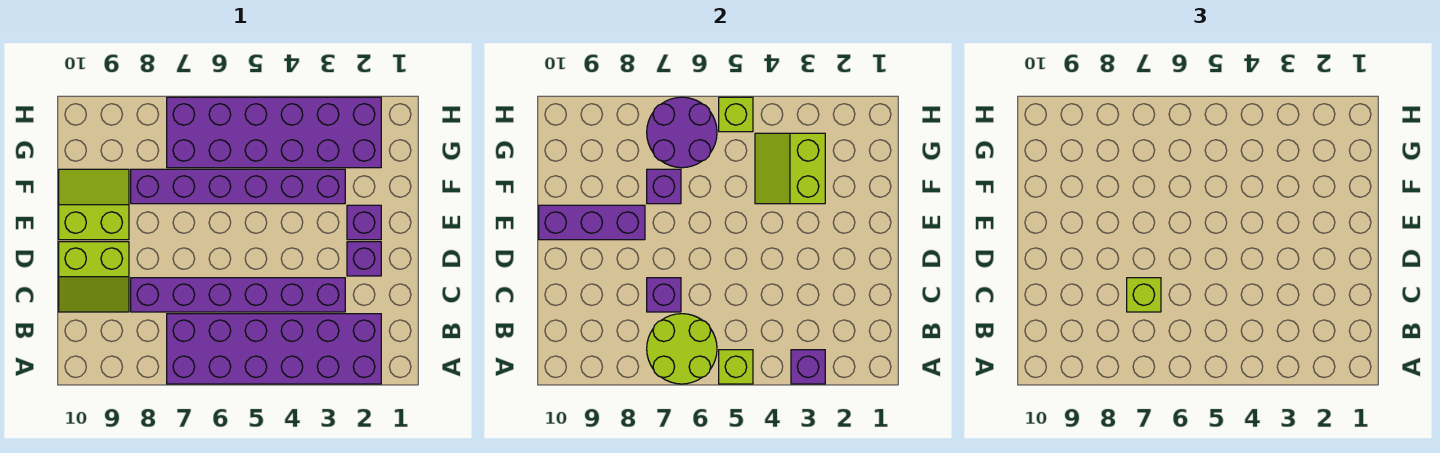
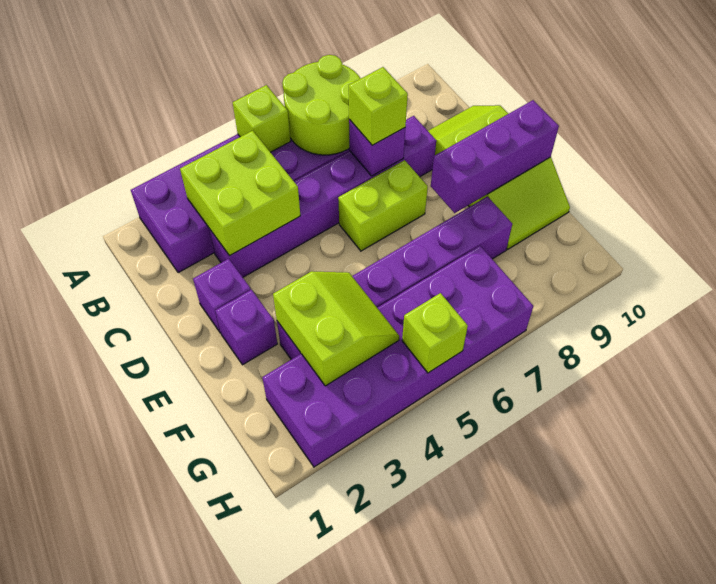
purple brick A3 level 2 -> none
none -> lime brick B3:C4 level 2
none -> lime brick D6:D7 level 1
purple brick F7 level 2 -> none
purple round brick G6:H7 level 2 -> none

